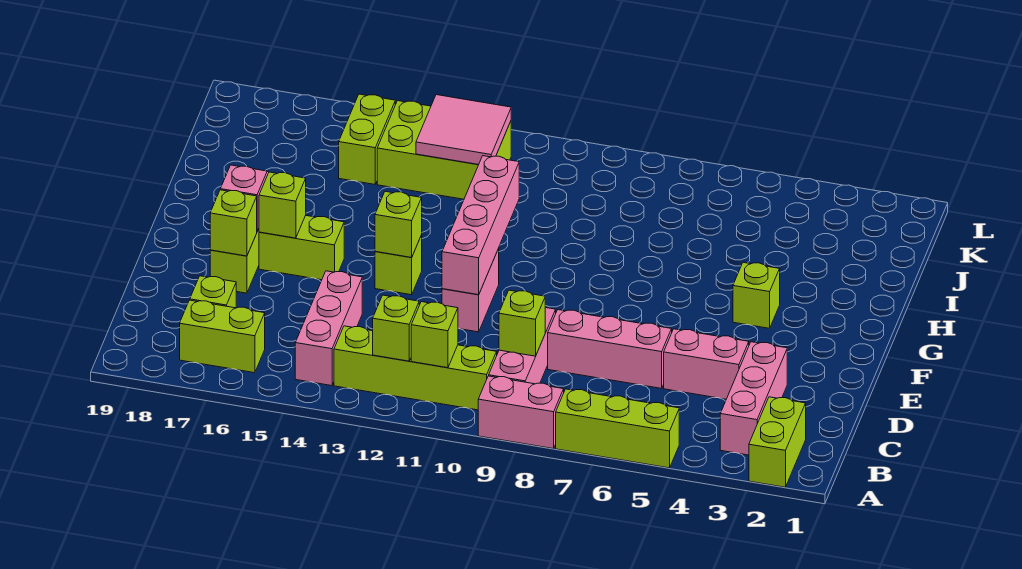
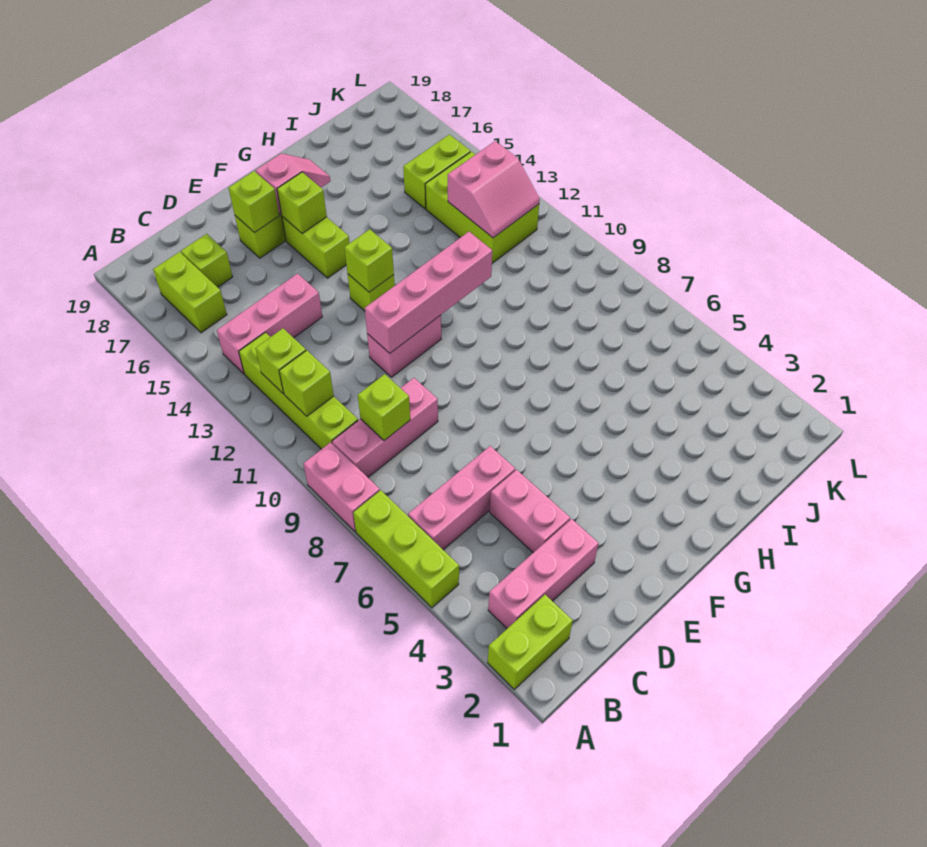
pink brick D6:D8 level 1 -> pink brick B6:D6 level 1
lime brick G4 level 1 -> none
pink tile J12:K13 level 2 -> pink slope J12:K13 level 2 top 13

